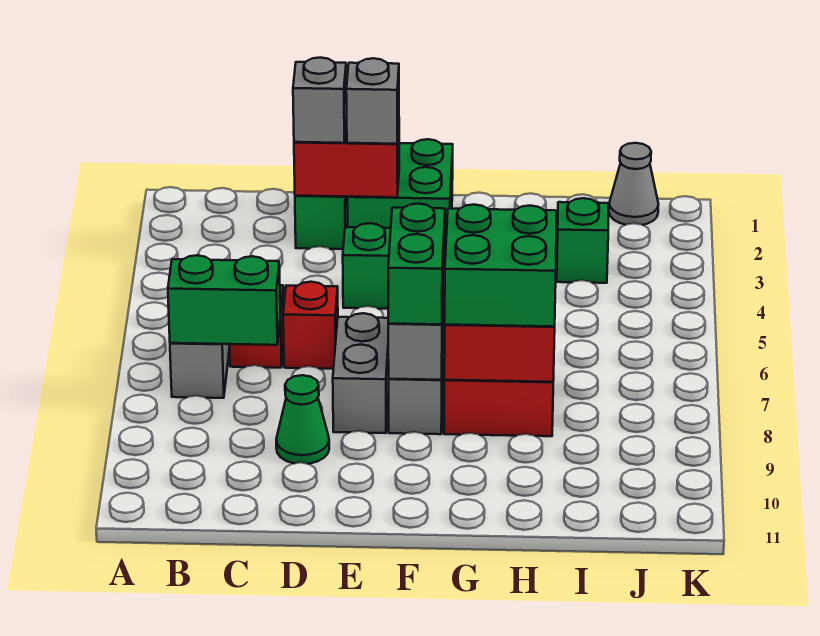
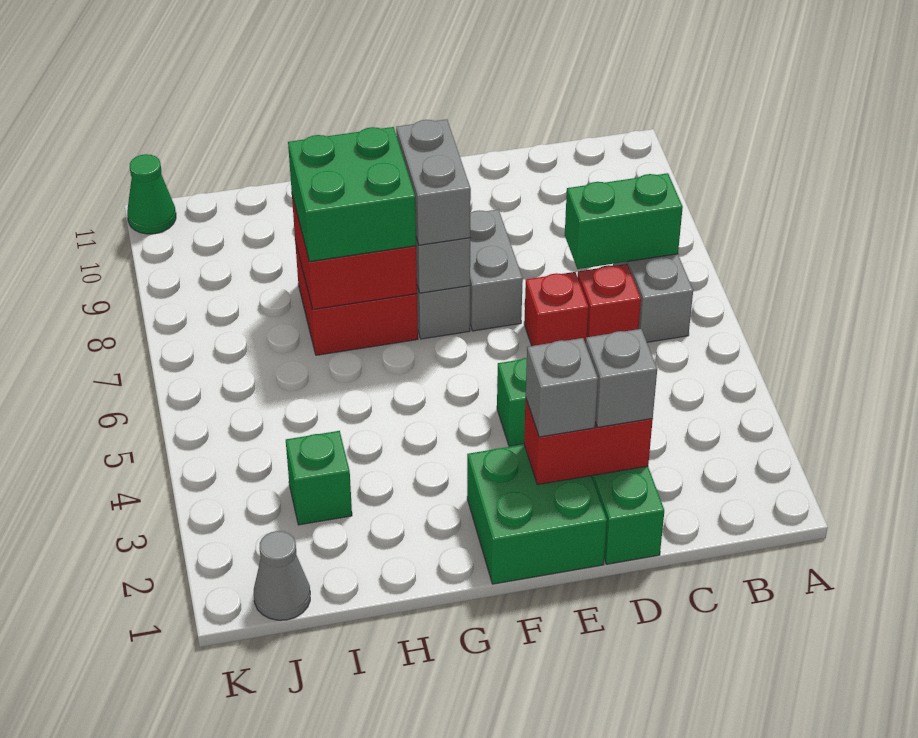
green cone D9 level 1 -> green cone K11 level 1
green brick F7:F8 level 3 -> grey brick F7:F8 level 3

